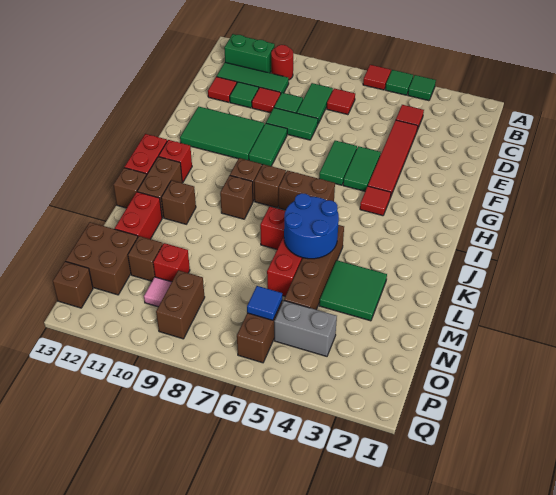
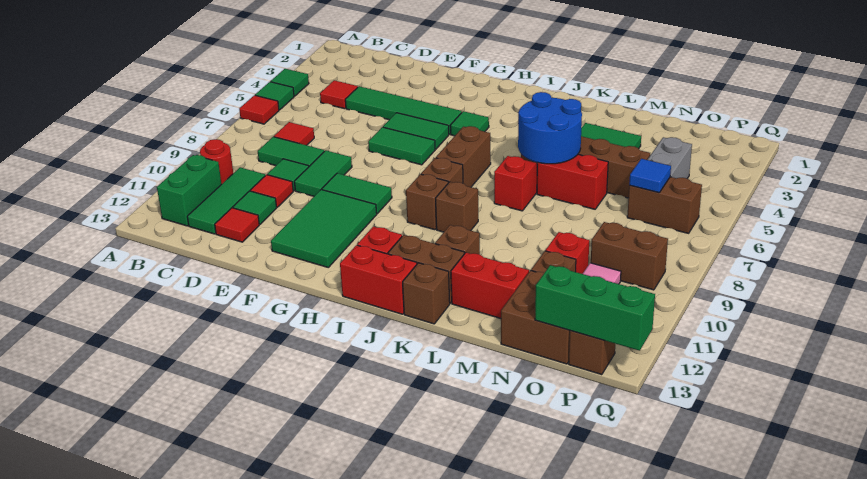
red tile D4:G4 level 1 -> green tile D4:G4 level 1
red tile H4 level 1 -> green tile H4 level 1
none -> green brick O13:Q13 level 2

